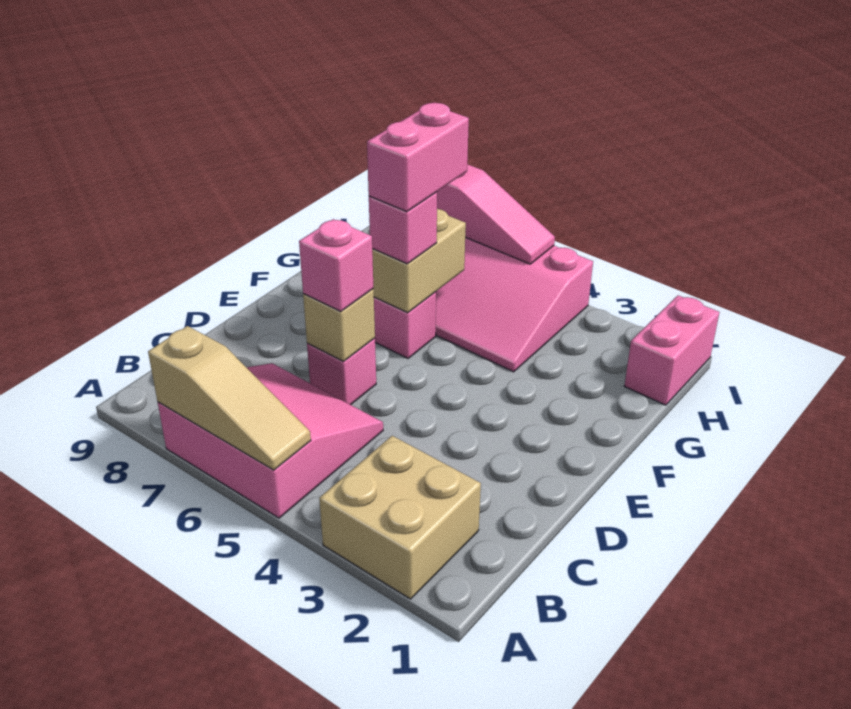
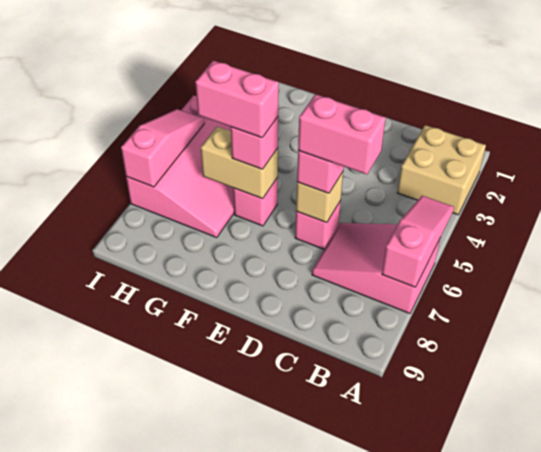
pink slope A5:C7 level 1 top A -> pink slope A6:C7 level 1 top A
tan slope A5:A7 level 2 top 7 -> pink slope A5:A7 level 2 top 7
pink brick H1:I1 level 1 -> pink brick C6:D6 level 4

